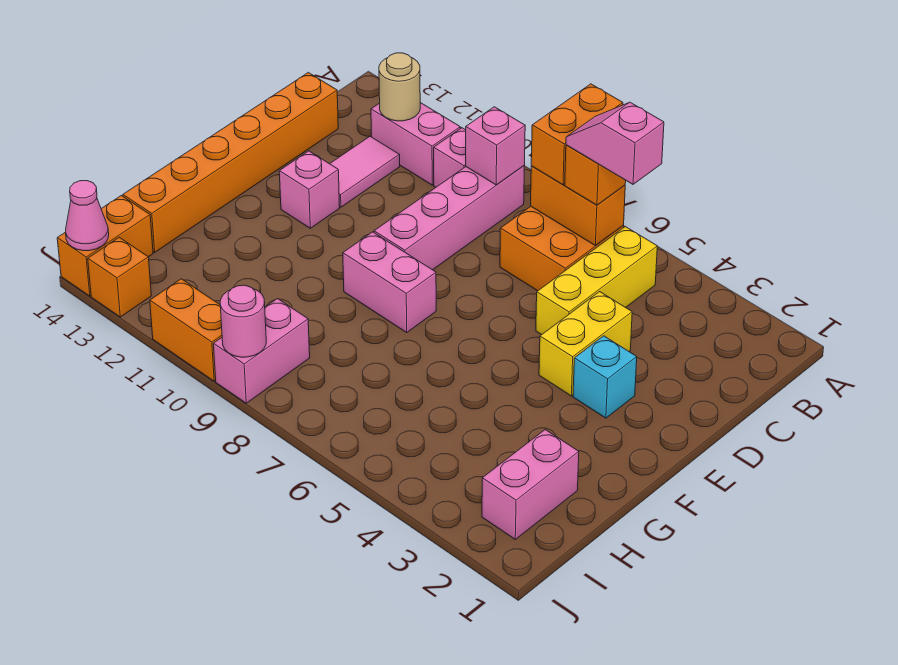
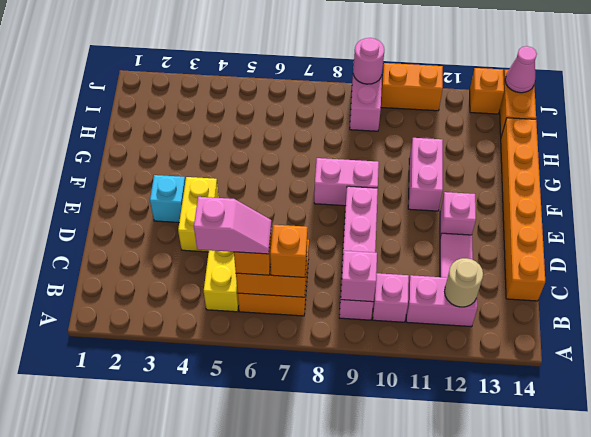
orange brick A7:B7 level 3 -> orange brick B7 level 3
pink brick H2:I2 level 1 -> pink brick F11:G11 level 1

